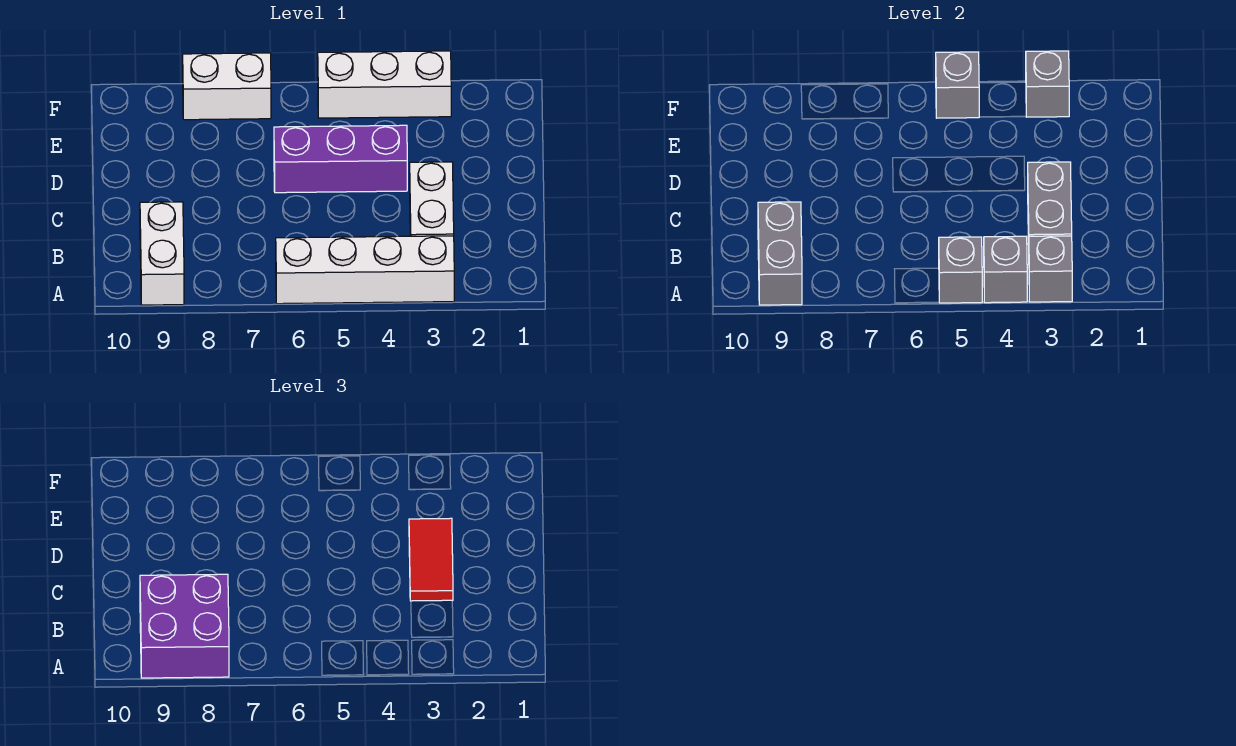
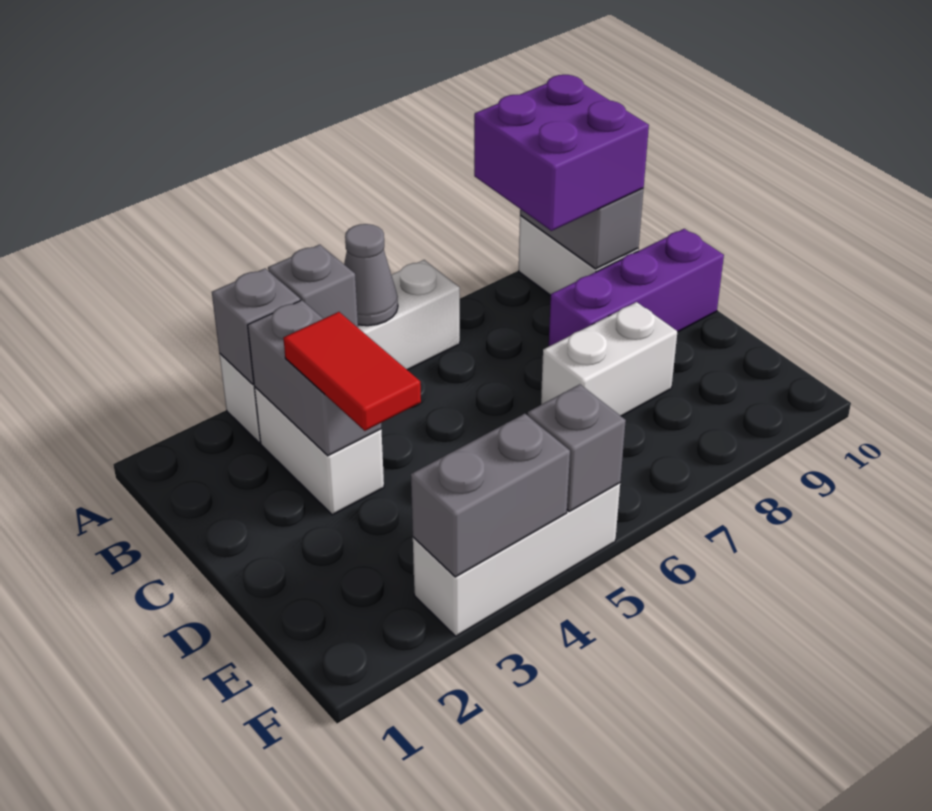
grey brick A5 level 2 -> grey cone A5 level 2
purple brick D4:D6 level 1 -> purple brick C8:C10 level 1
grey brick F3 level 2 -> grey brick F3:F4 level 2
white brick F7:F8 level 1 -> white brick D7:D8 level 1

